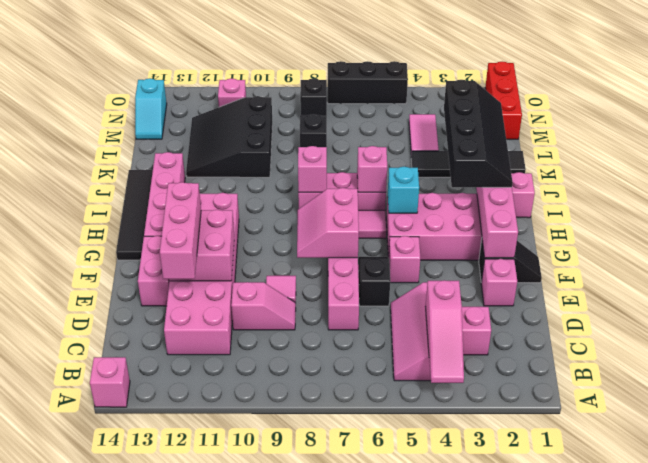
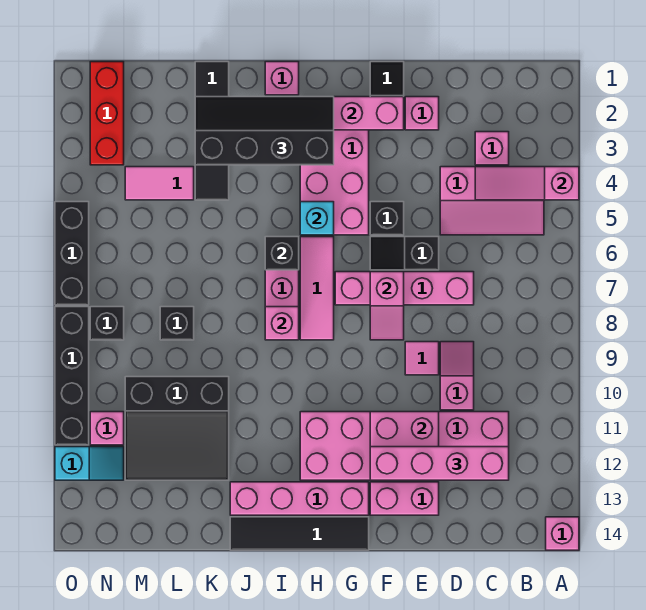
pink slope A4:C4 level 2 top C -> pink slope A4:C4 level 2 top A
pink brick D12:F12 level 3 -> pink brick C12:F12 level 3
pink brick F5 level 1 -> black brick F5 level 1
pink slope F7:G8 level 2 top 7 -> pink slope F7:F8 level 2 top 7
pink brick I6 level 2 -> black brick I6 level 2
red brick M1:O1 level 1 -> red brick N1:N3 level 1
cyan slope M14:N14 level 1 top N -> cyan slope N12:O12 level 1 top O
none -> black brick O8:O11 level 1

